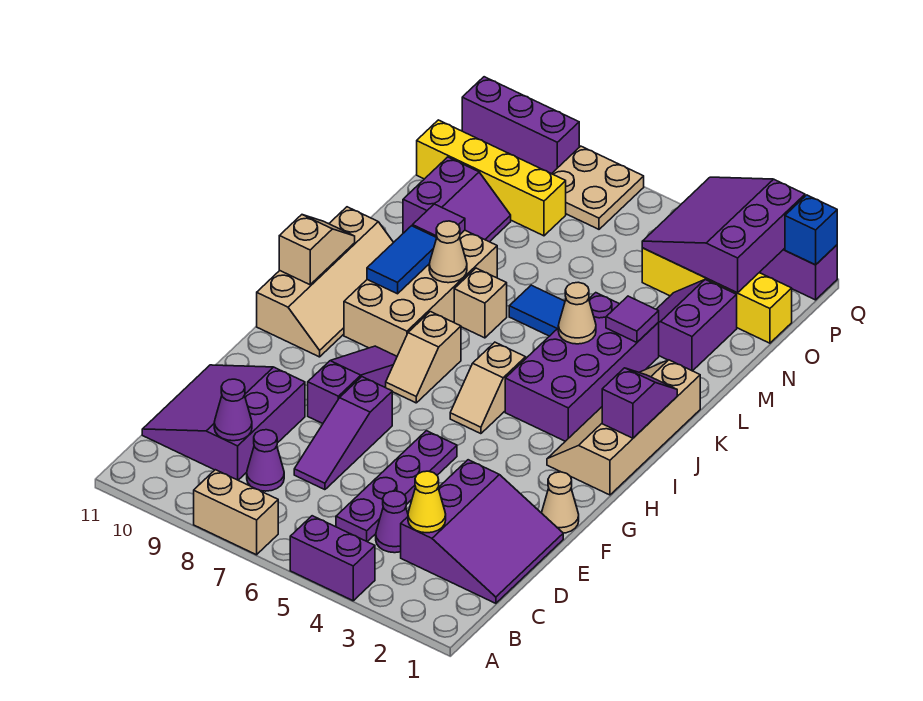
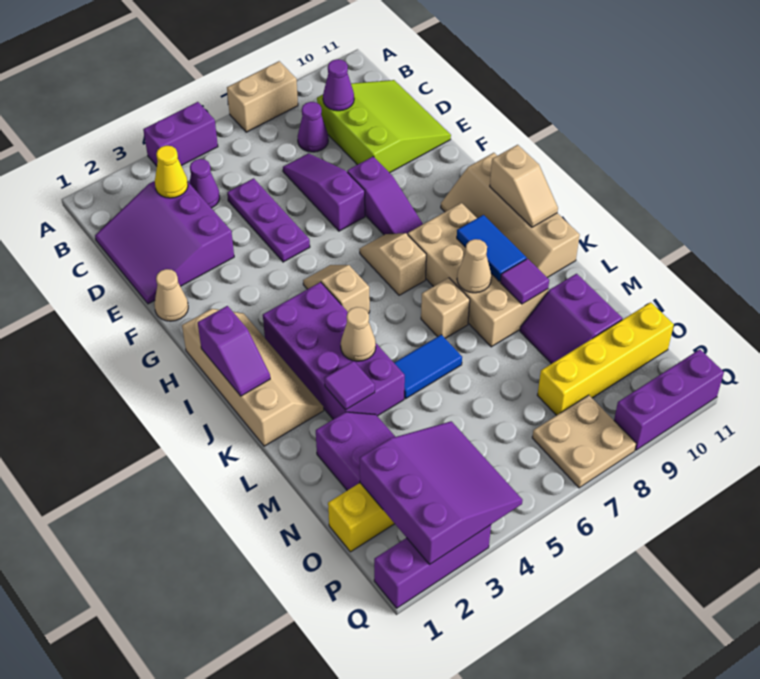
purple plate C5:F5 level 1 -> purple plate D5:F5 level 1
purple slope C9:E11 level 1 top 9 -> lime slope C9:E11 level 1 top 9
blue brick Q1 level 2 -> none

